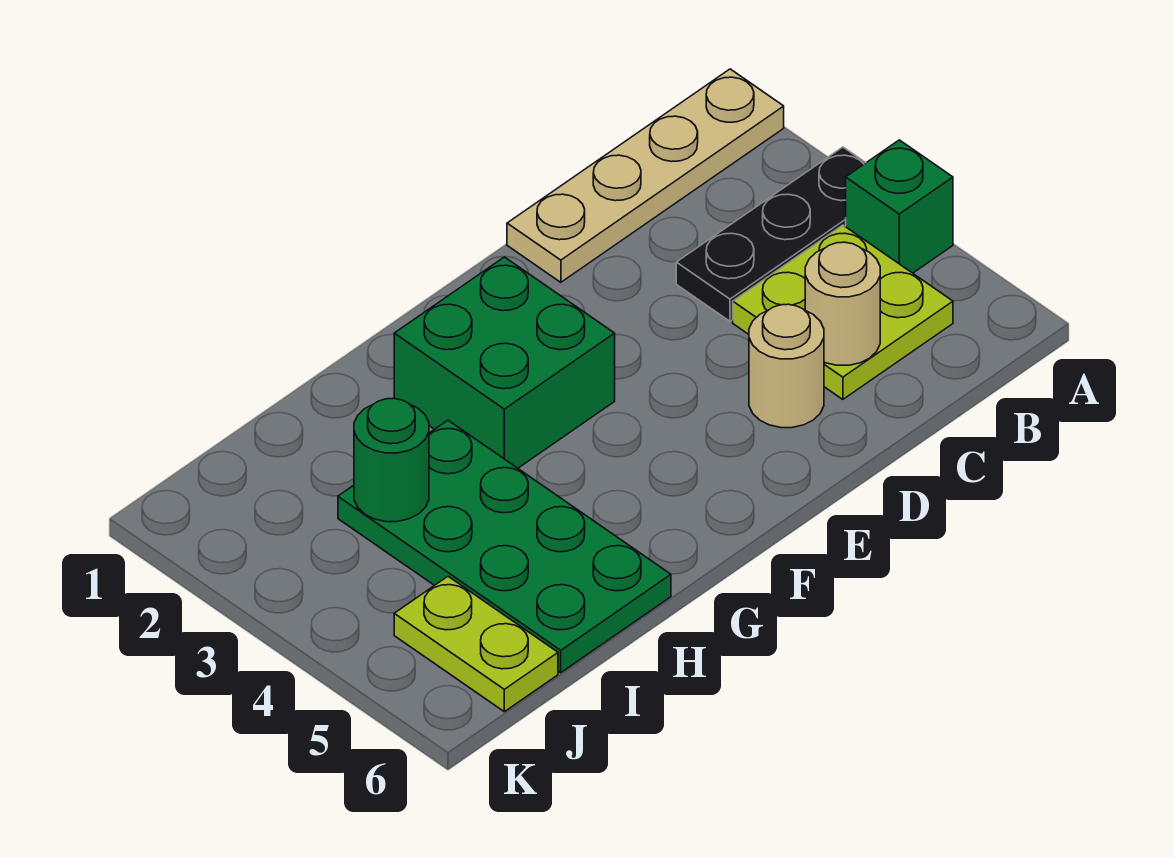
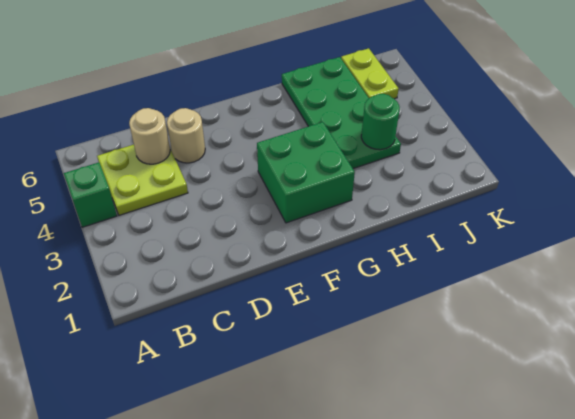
tan plate A1:D1 level 1 -> none
black plate A3:C3 level 1 -> none

